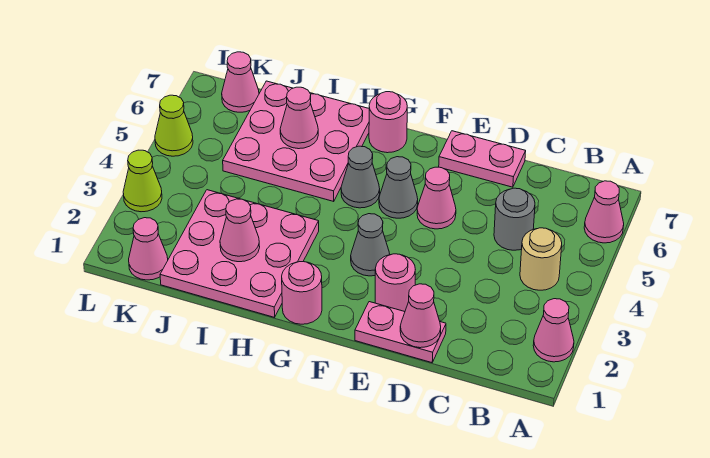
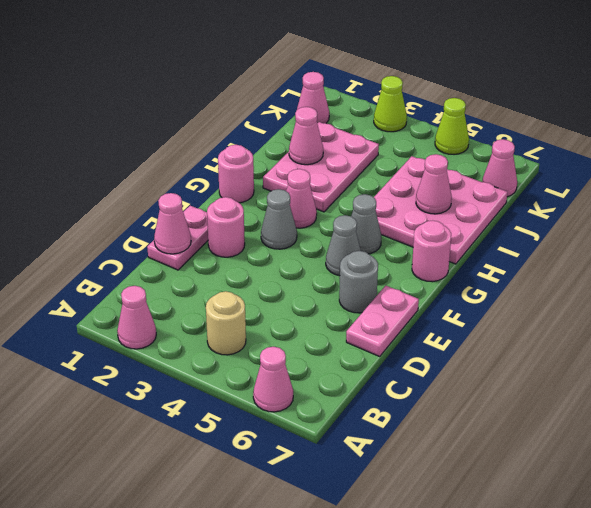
grey round brick C5 level 1 -> grey round brick E6 level 1
pink cone E5 level 1 -> pink cone G3 level 1
pink plate H1:J3 level 1 -> pink plate H2:J3 level 1

